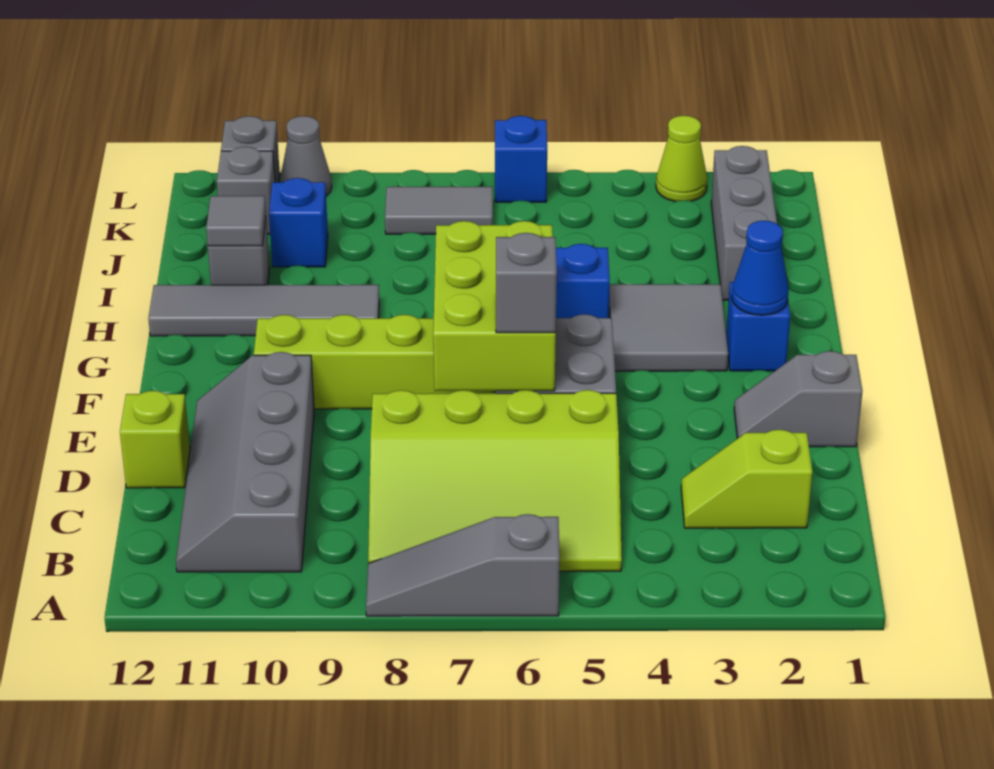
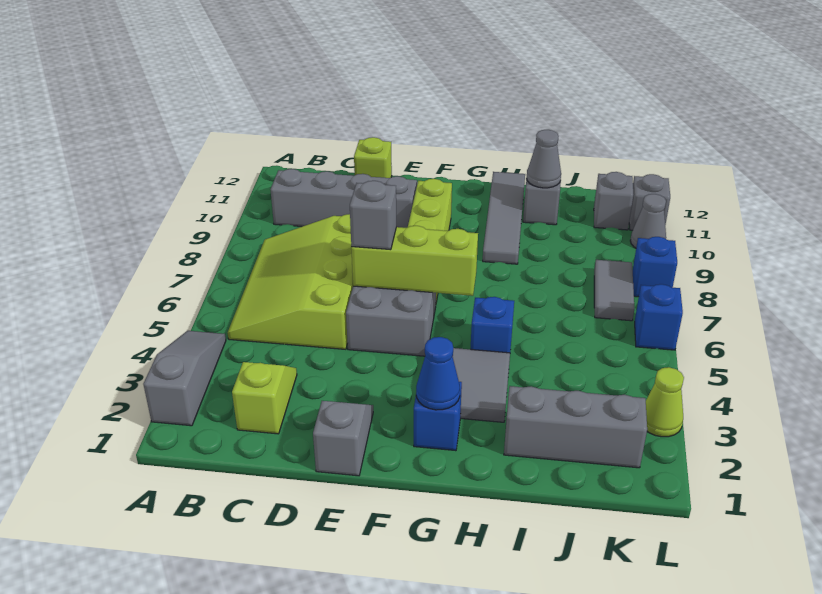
grey slope A6:A8 level 1 top 6 -> grey slope A2:A4 level 1 top 2
lime brick E6:G7 level 2 -> lime brick E6:G6 level 2
grey tile I11 level 2 -> grey cone I11 level 2
blue brick J10 level 1 -> blue brick L8 level 1

